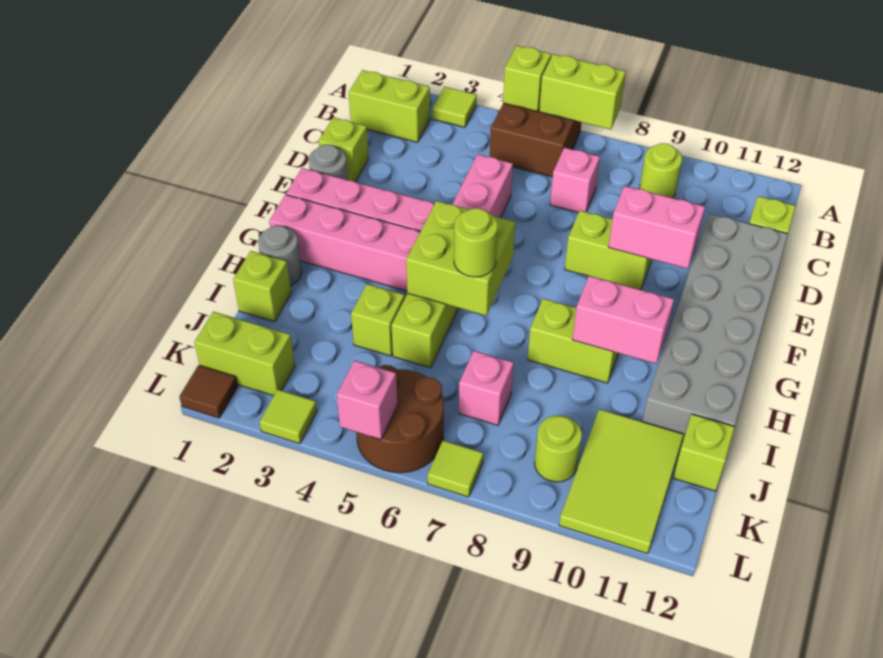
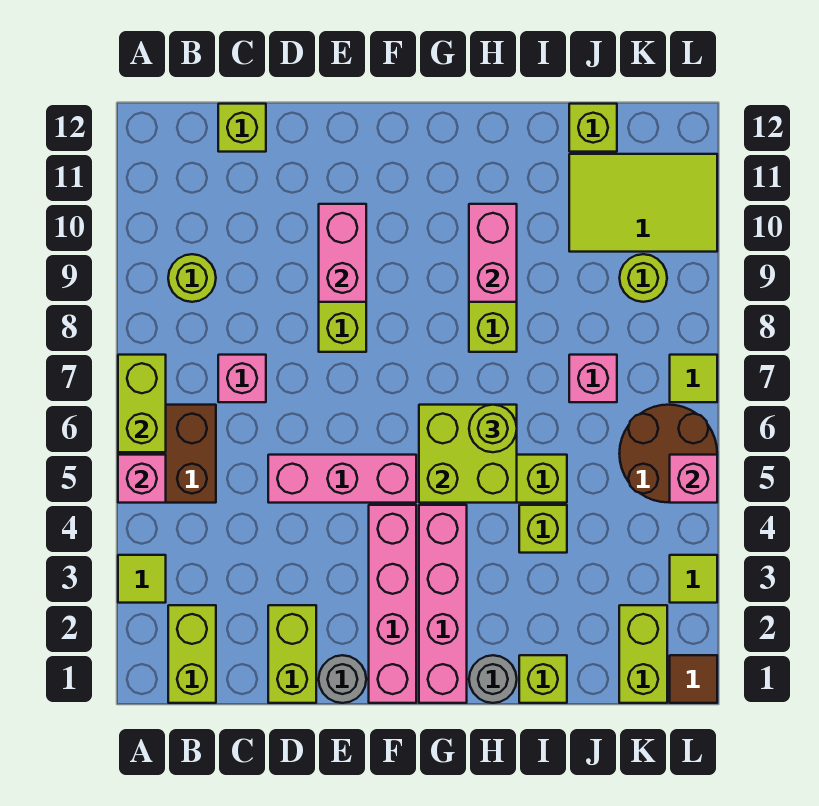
lime brick A5 level 2 -> pink brick A5 level 2
lime brick D1 level 1 -> lime brick D1:D2 level 1
grey brick D11:I12 level 1 -> none

